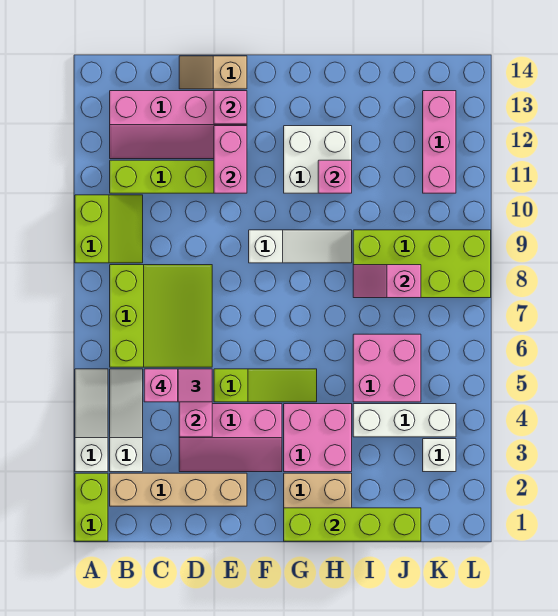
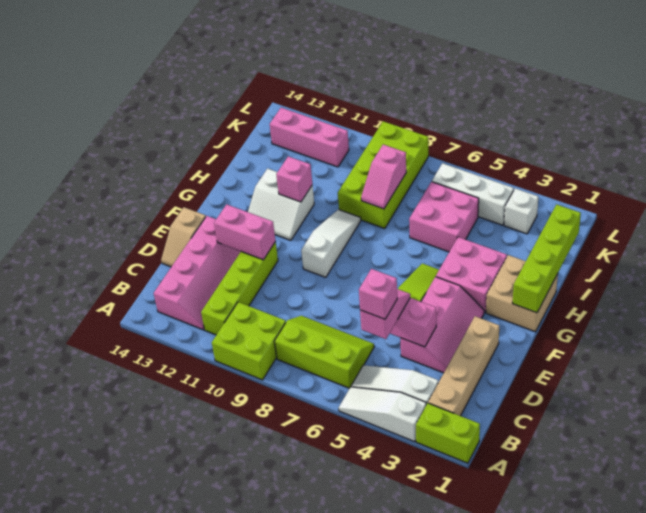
lime slope A9:B10 level 1 top A -> lime brick A9:B10 level 1
lime slope B6:D8 level 1 top B -> lime slope B6:C8 level 1 top B
pink brick E13 level 2 -> none
white brick G11:H12 level 1 -> white slope G11:H12 level 1 top H
white brick I4:K4 level 1 -> white brick K4:K6 level 1

